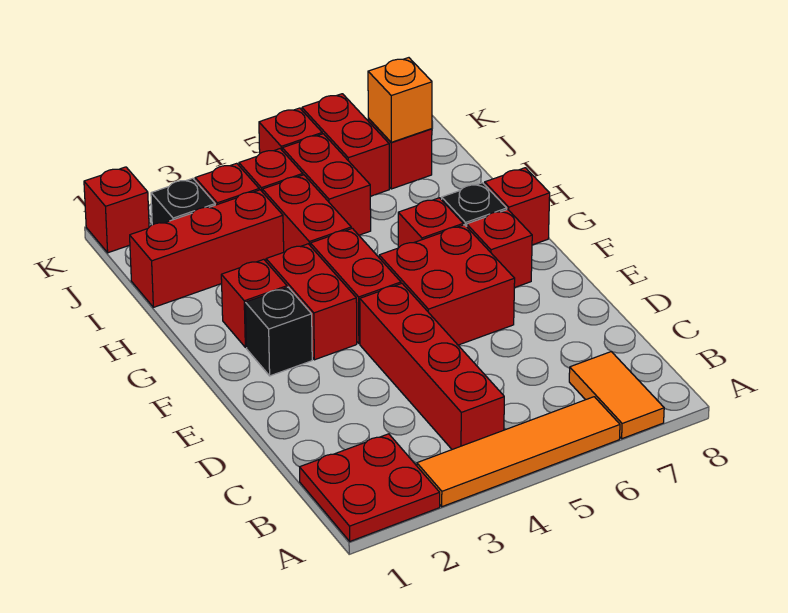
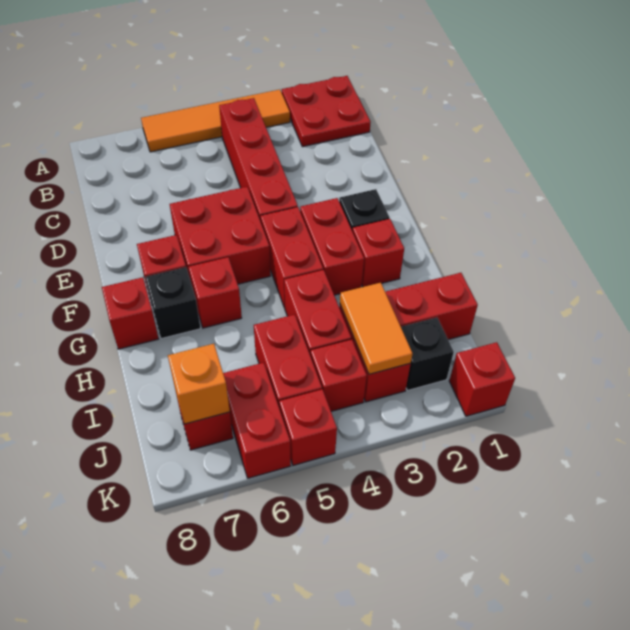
orange tile A7:B7 level 1 -> orange tile I3:J3 level 2

